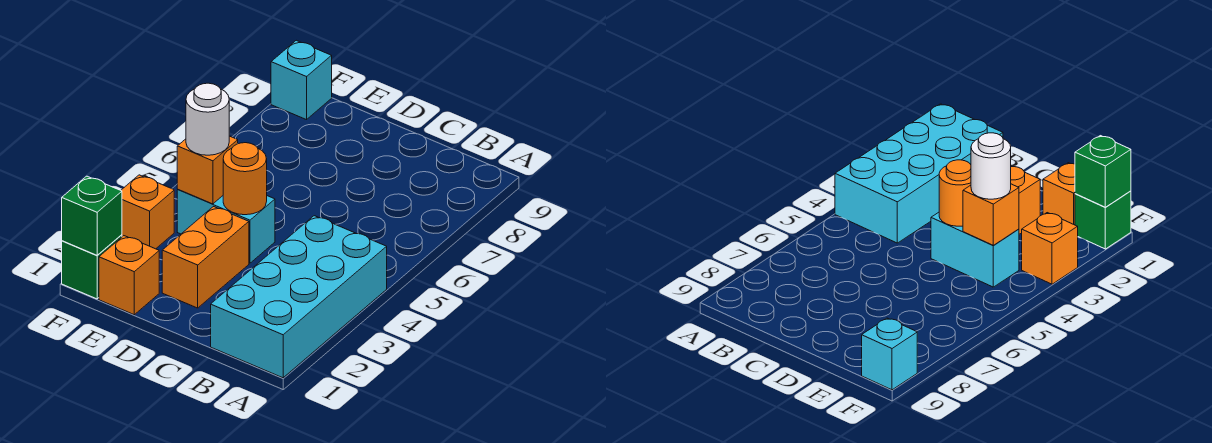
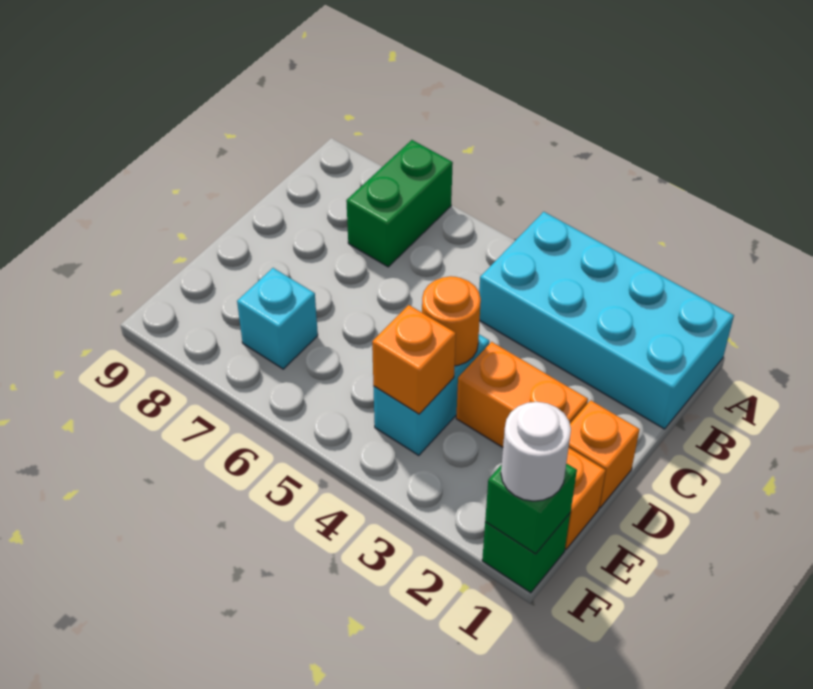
none -> green brick A7:B7 level 1
white round brick E4 level 3 -> white round brick F1 level 3
orange brick F3 level 1 -> orange brick D1 level 1
cyan brick F9 level 1 -> cyan brick E7 level 1

